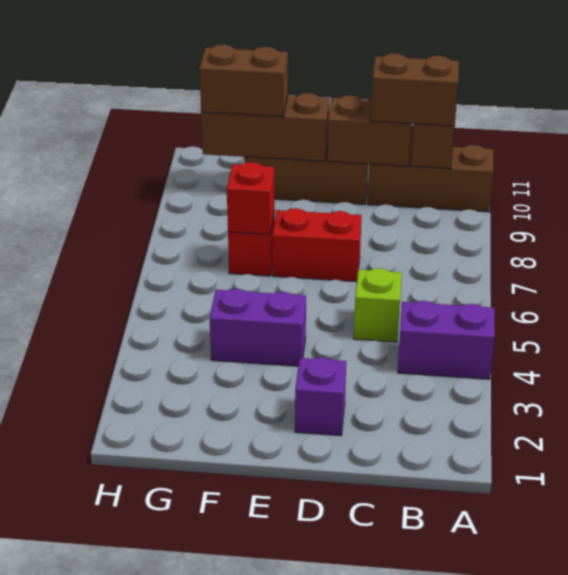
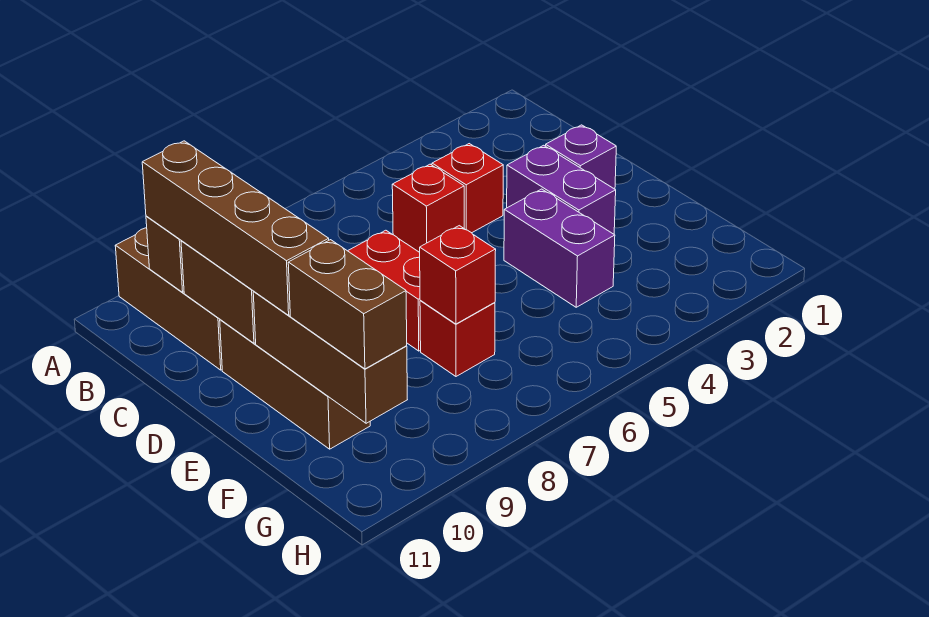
purple brick A4:B4 level 1 -> purple brick D3:E3 level 1
brown brick B10:C10 level 3 -> brown brick B10:E10 level 3
none -> red brick C4 level 1
lime brick C5 level 1 -> red brick C5 level 1

